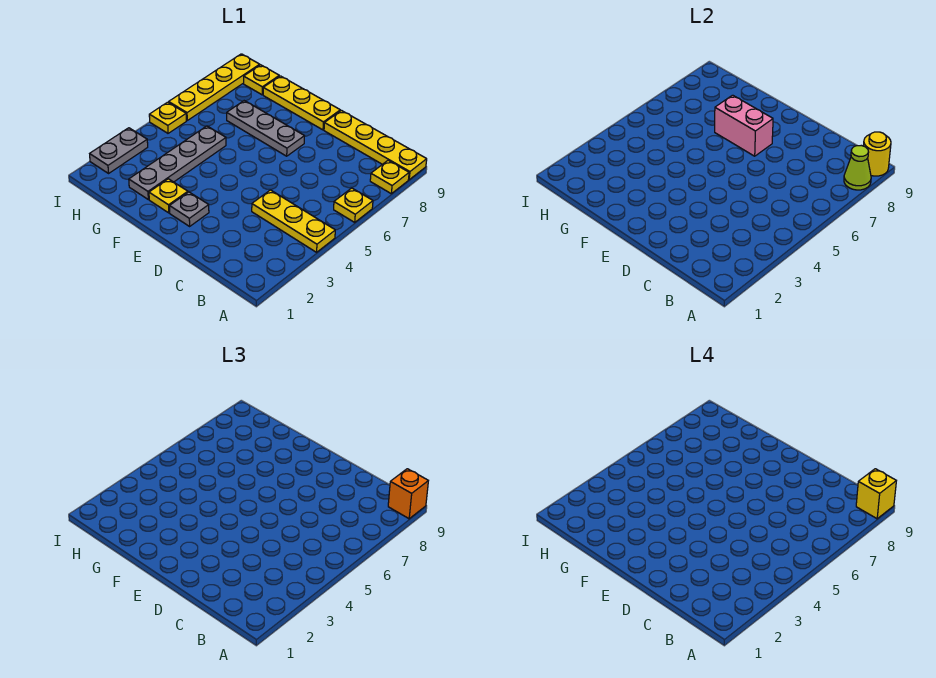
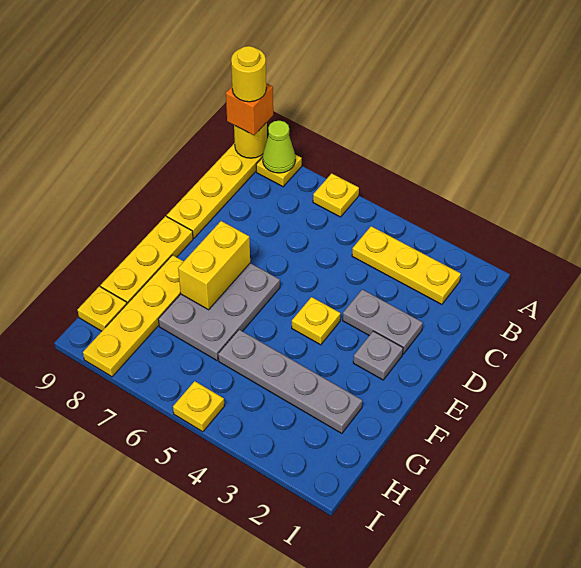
yellow plate A4:C4 level 1 -> yellow plate B2:B4 level 1
yellow brick A9 level 4 -> yellow round brick A9 level 4
grey plate E7:G7 level 1 -> grey plate E6:G7 level 1
pink brick E7:F7 level 2 -> yellow brick E7:F7 level 2
yellow plate F2 level 1 -> yellow plate E4 level 1
grey plate I2:I3 level 1 -> grey plate D2:D3 level 1
yellow plate I6:I9 level 1 -> yellow plate F8:I8 level 1

